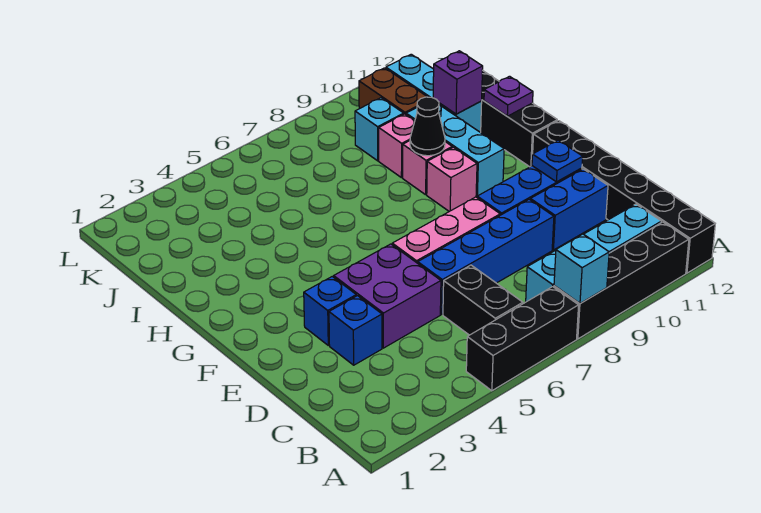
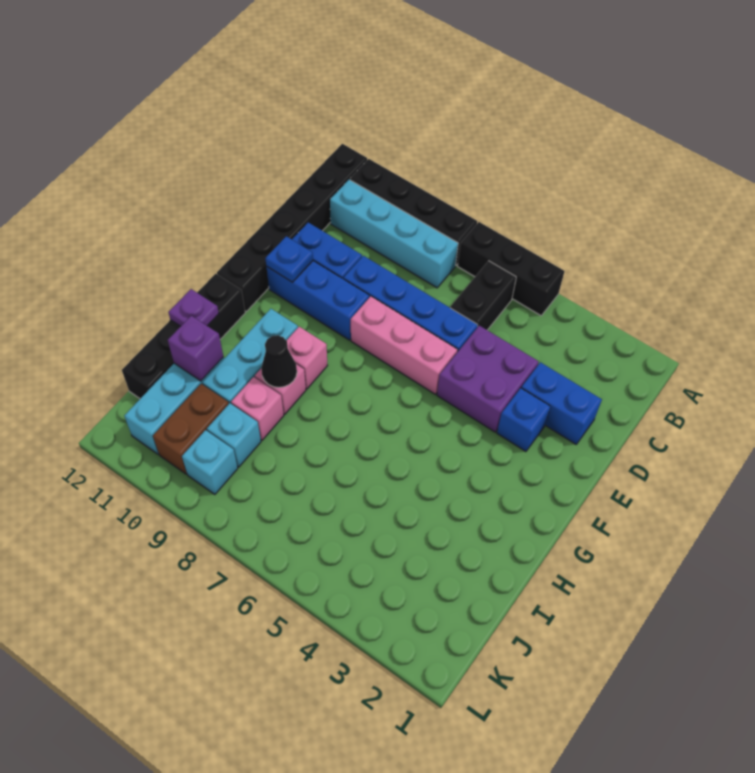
cyan brick A8 level 2 -> cyan brick K9 level 1
blue brick D3 level 1 -> blue brick D2:D3 level 1

